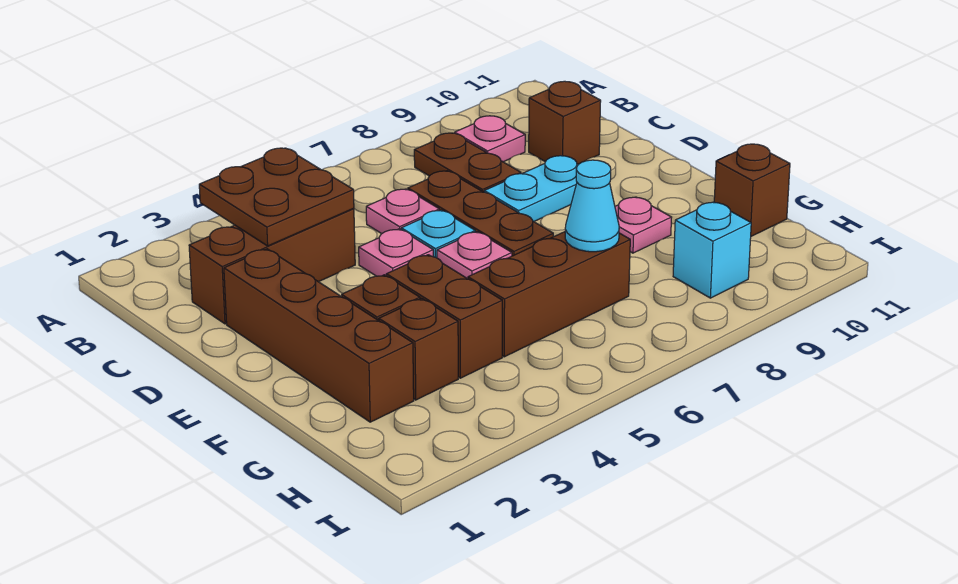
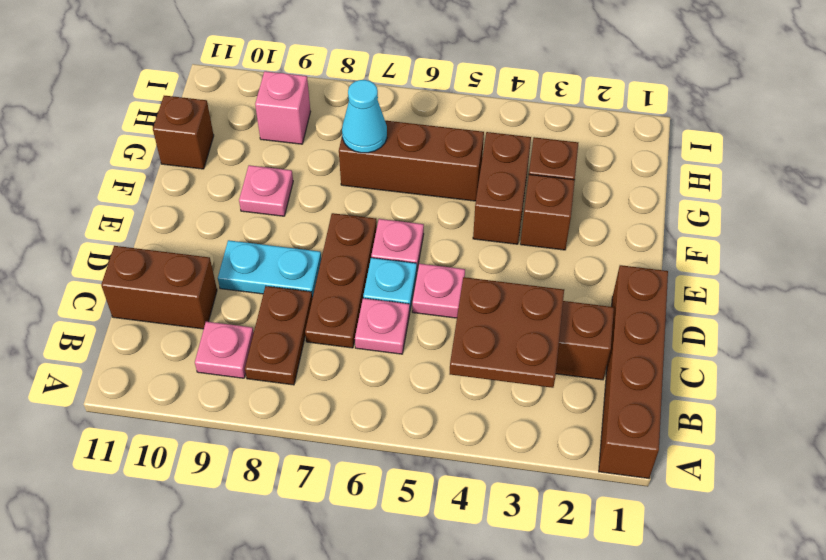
brown brick C10 level 1 -> brown brick C10:C11 level 1
brown brick D2:G2 level 1 -> brown brick A1:D1 level 1
cyan brick H9 level 1 -> pink brick H9 level 1

